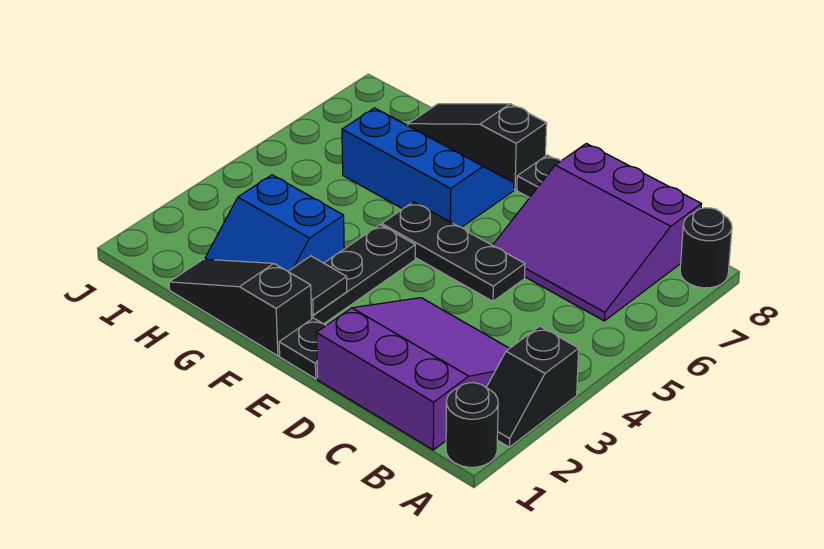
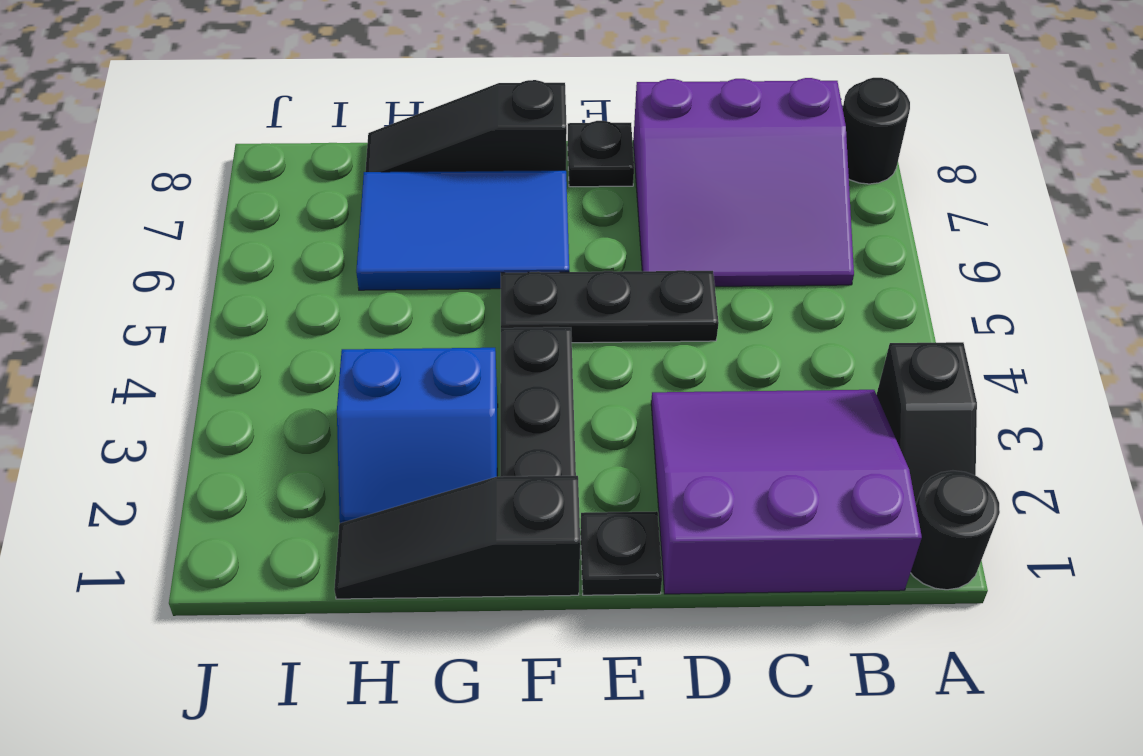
black tile F2 level 2 -> none
blue slope F6:H7 level 1 top 6 -> blue tile F6:H7 level 1

